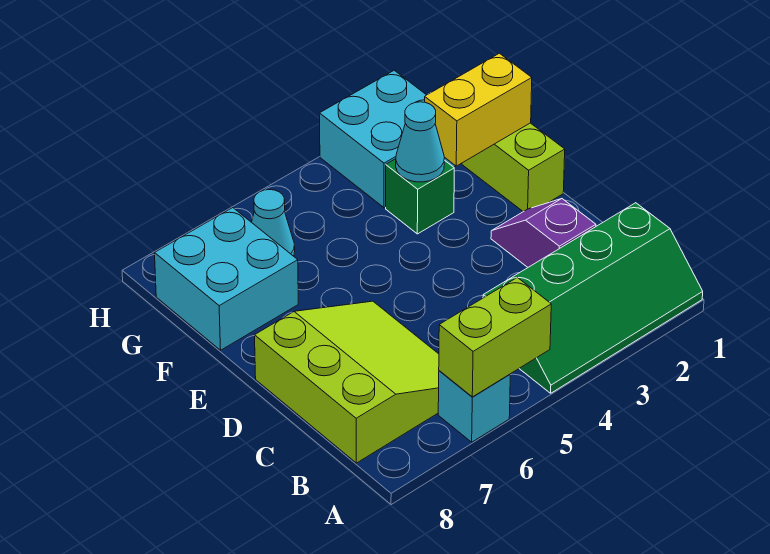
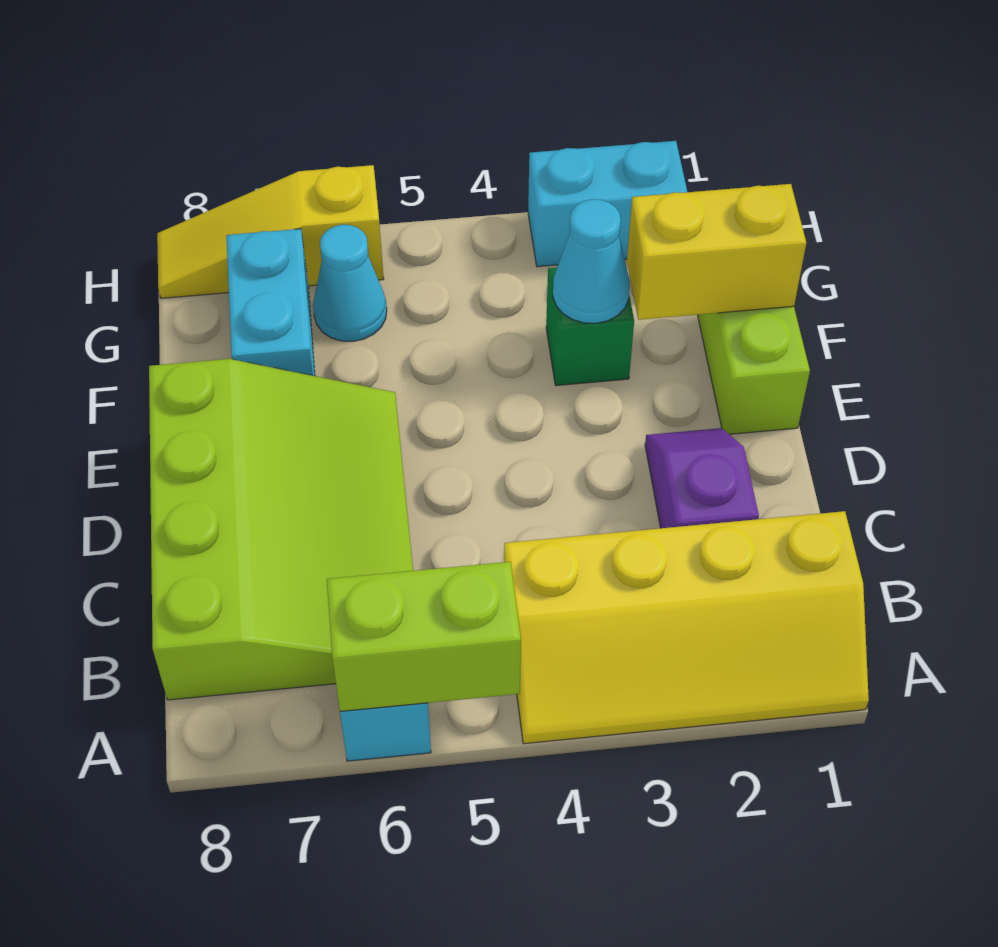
green slope A1:B4 level 1 top B -> yellow slope A1:B4 level 1 top B
lime slope B6:D8 level 1 top 8 -> lime slope B6:E8 level 1 top 8
cyan brick F7:G8 level 1 -> cyan brick F7:G7 level 1
cyan brick G2:H3 level 1 -> cyan brick H2:H3 level 1
none -> yellow slope H6:H8 level 1 top 6

